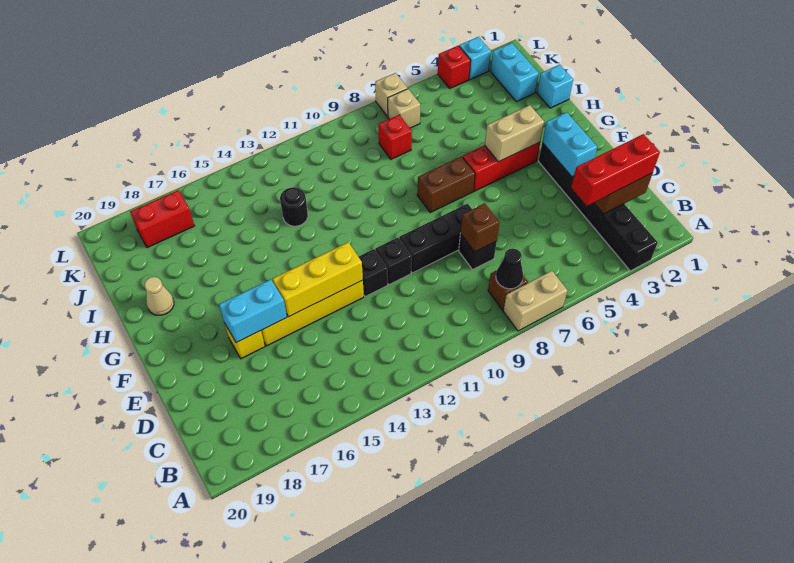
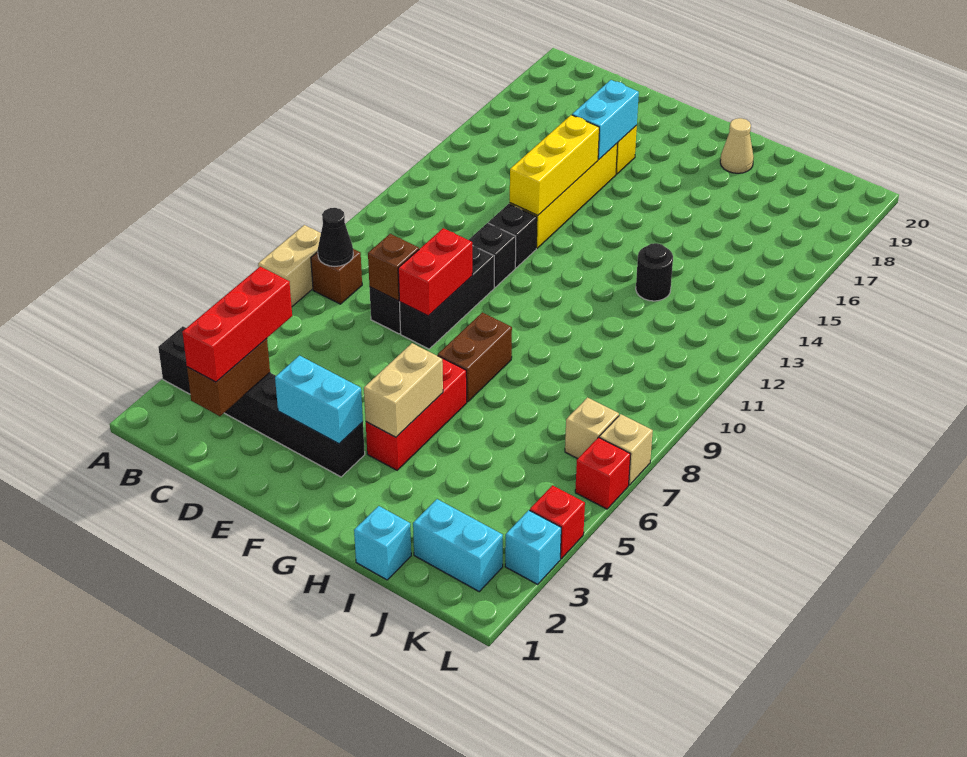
red brick J8 level 1 -> red brick L6 level 1
red brick K17:K18 level 1 -> red brick E8:E9 level 2

